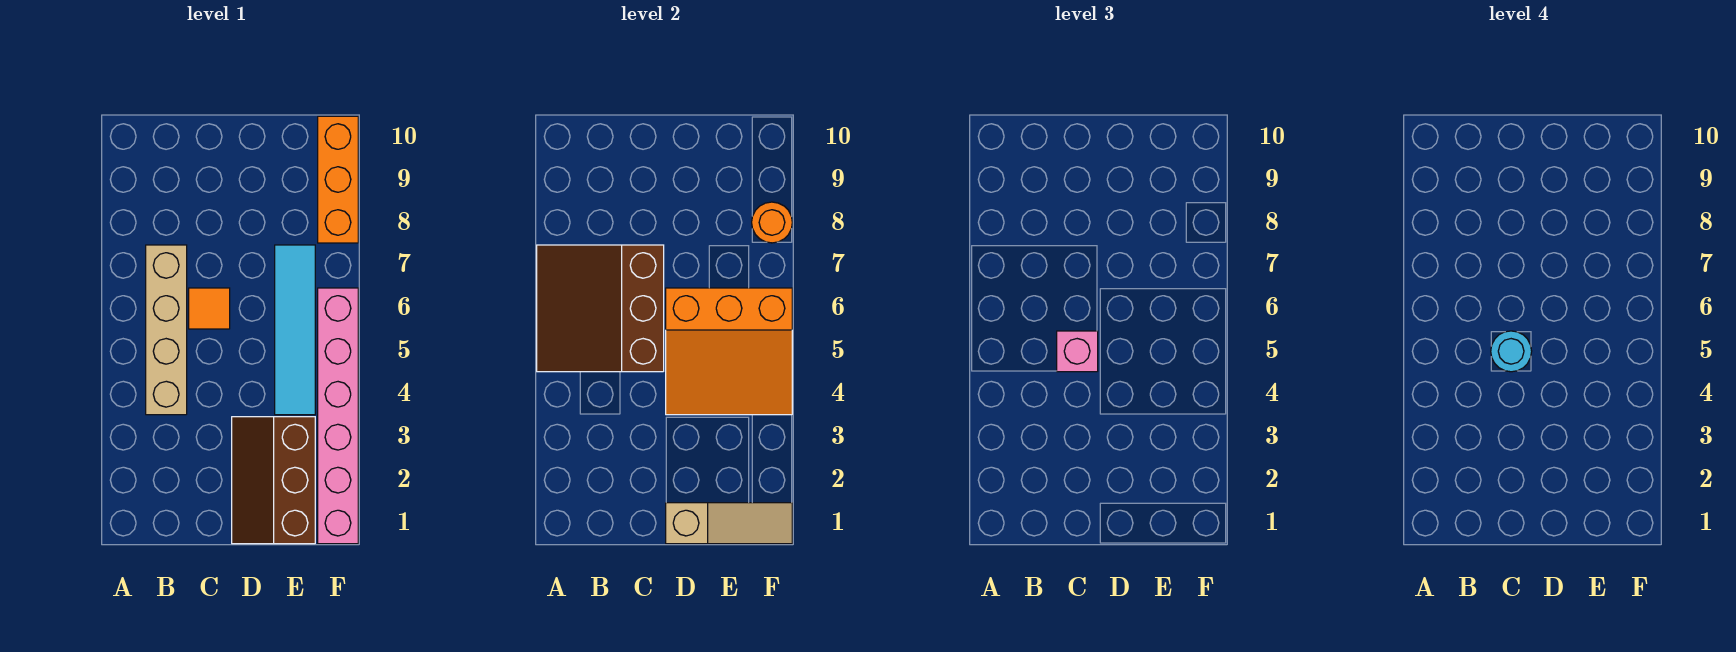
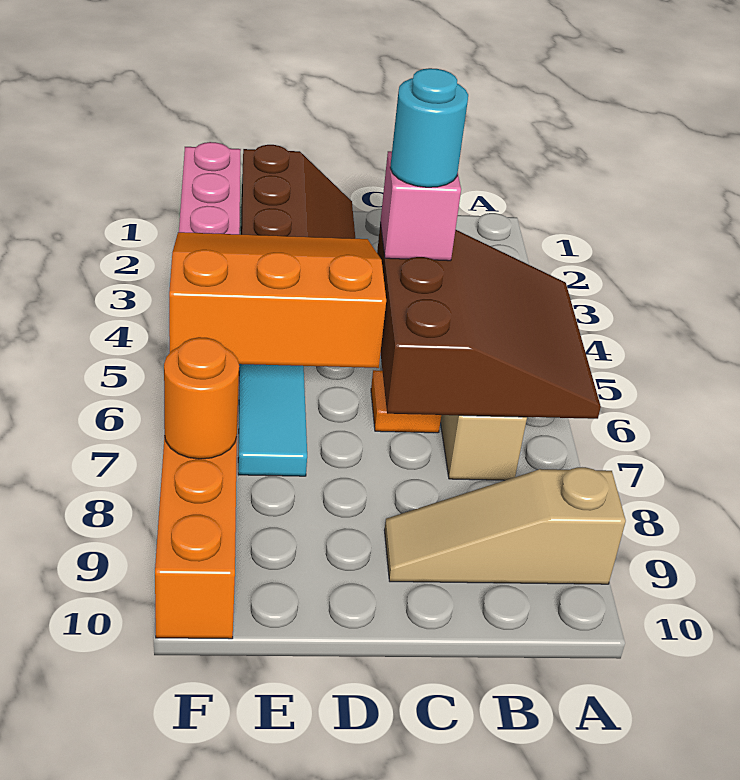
tan slope D1:F1 level 2 top D -> tan slope A9:C9 level 1 top A

